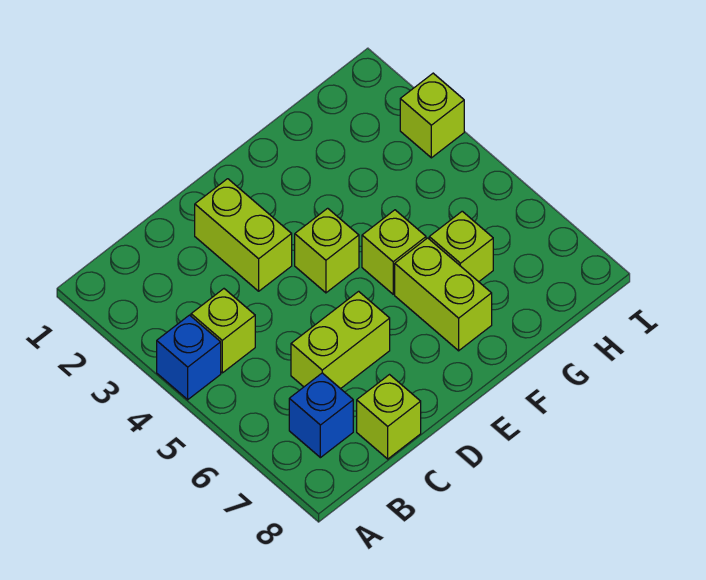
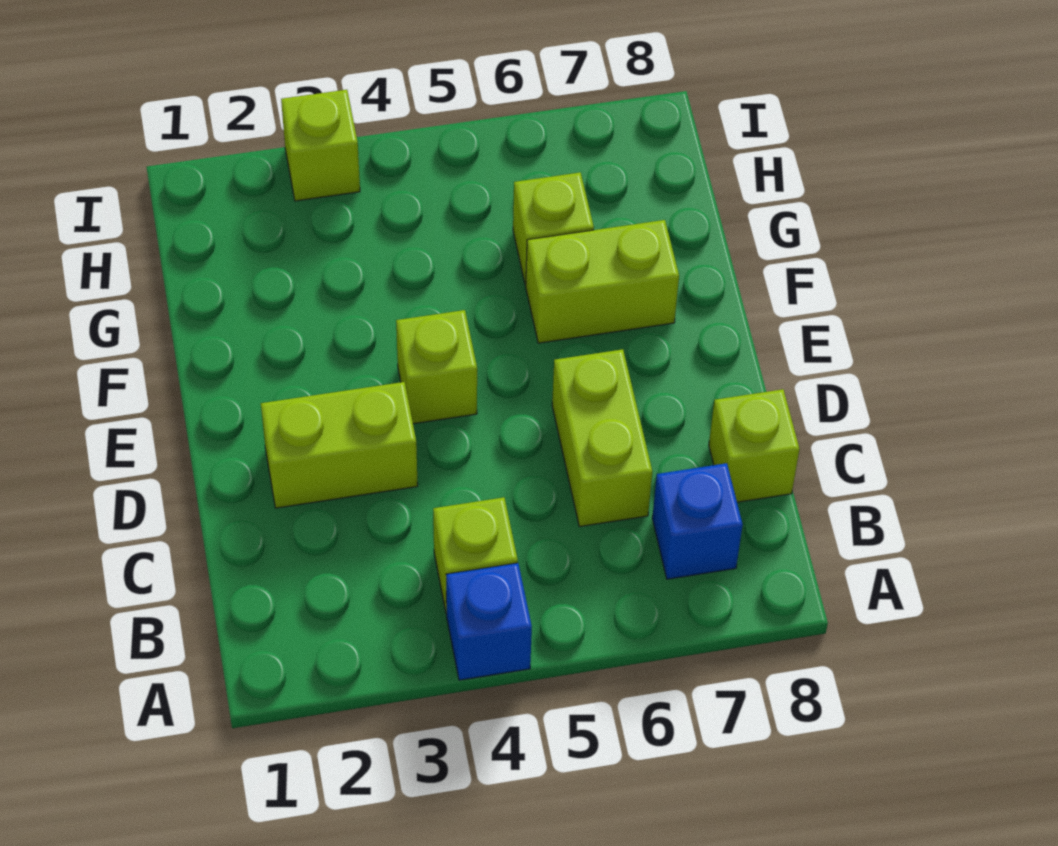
lime brick F5 level 1 -> none

